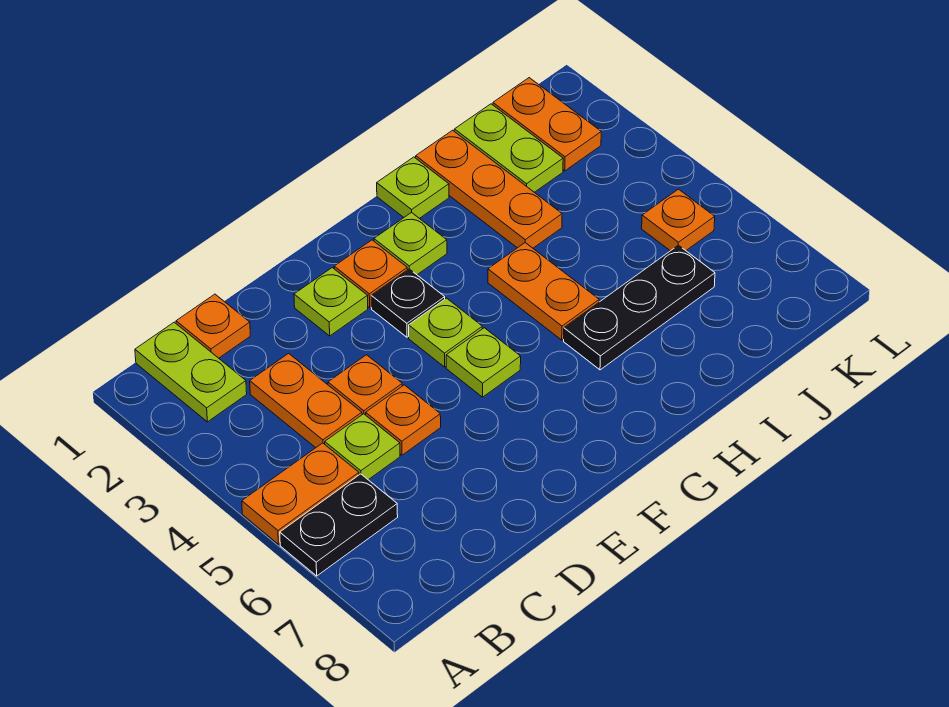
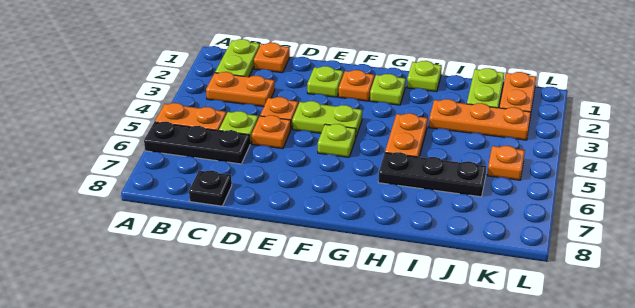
black plate A6:B6 level 1 -> black plate A6:C6 level 1
orange plate C3:C4 level 1 -> orange plate B3:C3 level 1
black plate F3 level 1 -> black plate C8 level 1
lime plate F4 level 1 -> lime plate E4:F4 level 1
orange plate I1:I3 level 1 -> orange plate I3:K3 level 1

